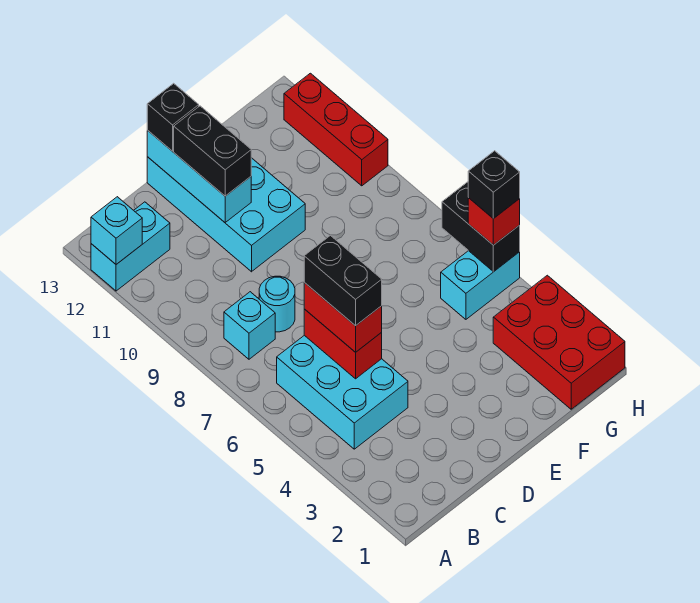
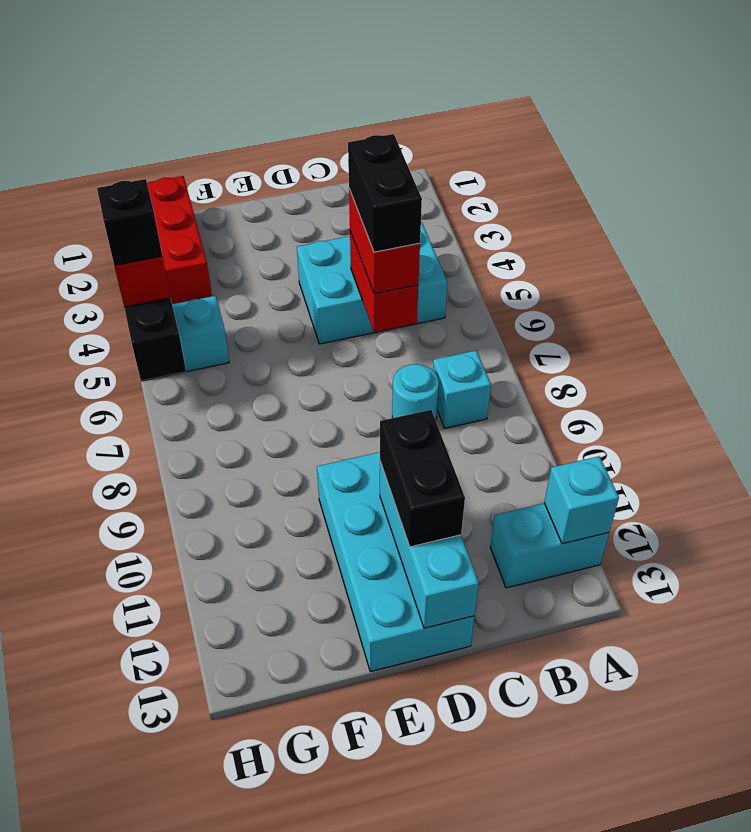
cyan brick B4:C6 level 1 -> cyan brick B4:D5 level 1
black brick D13 level 3 -> none
red brick H10:H12 level 1 -> none

